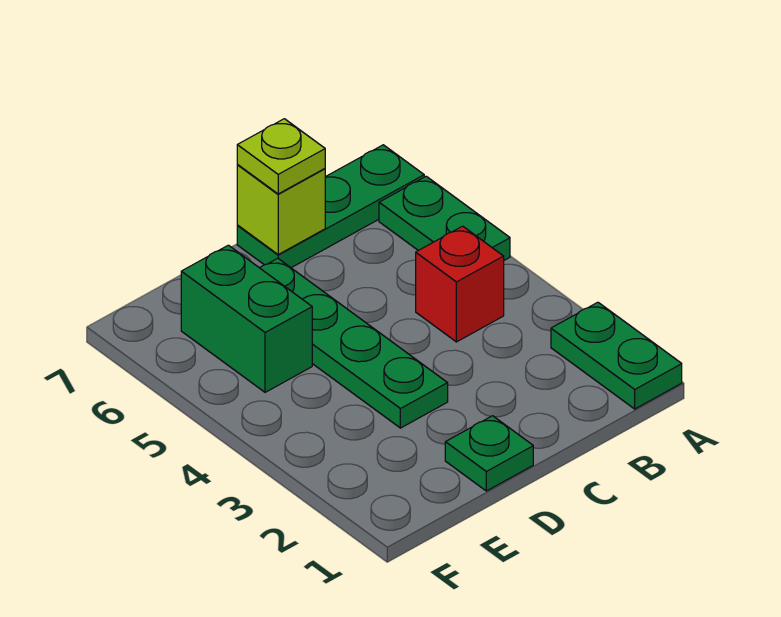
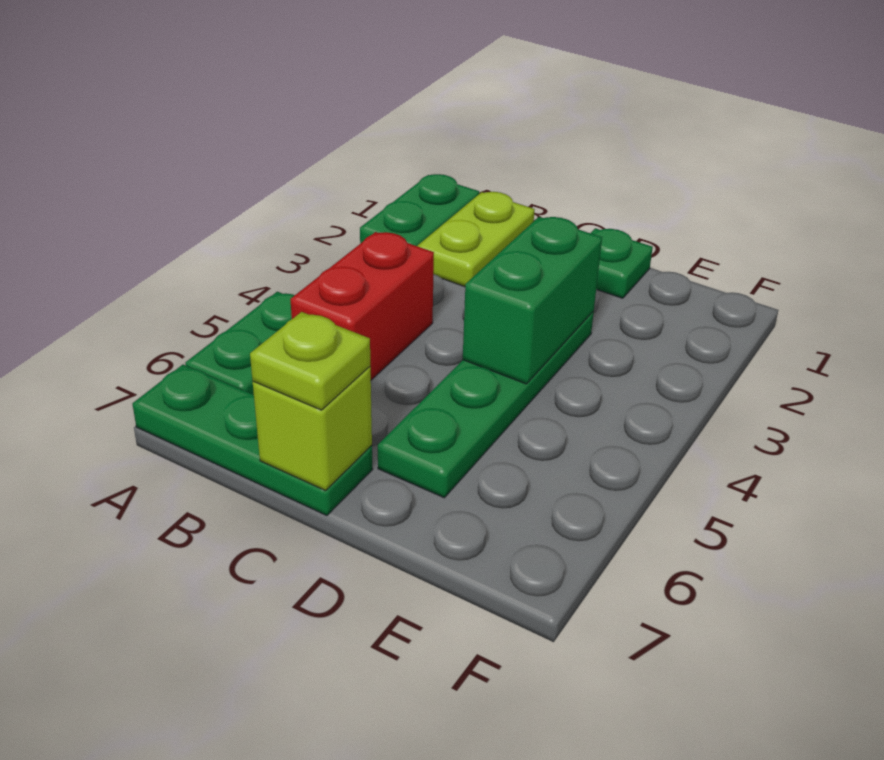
none -> lime plate B1:B2 level 1
red brick B4 level 1 -> red brick B4:B5 level 1
green brick E5:E6 level 1 -> green brick D3:D4 level 2

